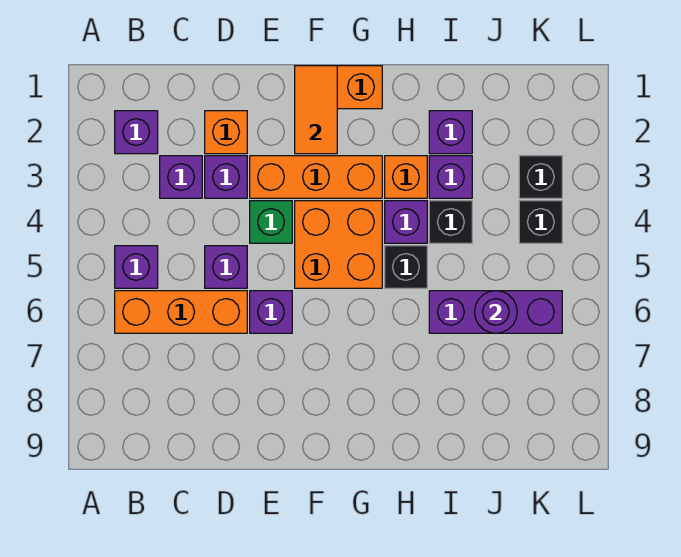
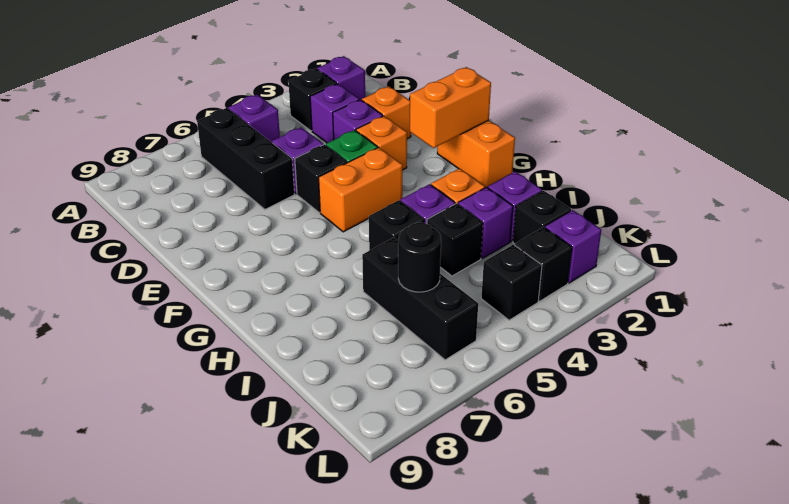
none -> black brick B3 level 1
orange brick B6:D6 level 1 -> black brick B6:D6 level 1
orange brick E3:G3 level 1 -> orange brick E3 level 1
none -> black brick E5 level 1
purple brick E6 level 1 -> purple brick K2 level 1
orange tile F1:F2 level 2 -> orange brick F1:F2 level 2
orange brick F4:G5 level 1 -> orange brick F4:F5 level 1
purple brick I6:K6 level 1 -> black brick I6:K6 level 1
none -> black brick J2 level 1
purple round brick J6 level 2 -> black round brick J6 level 2

